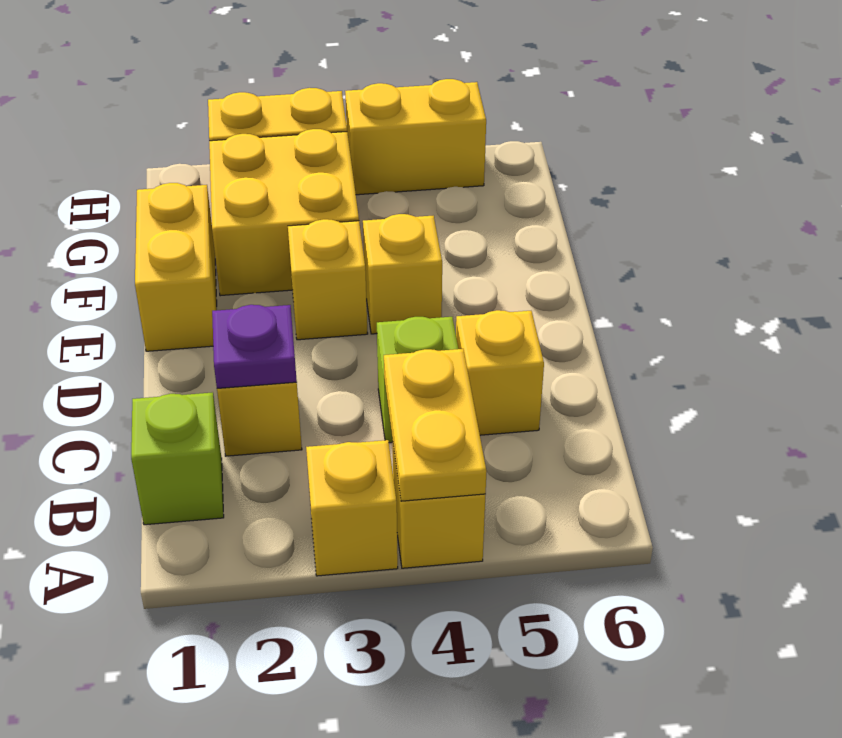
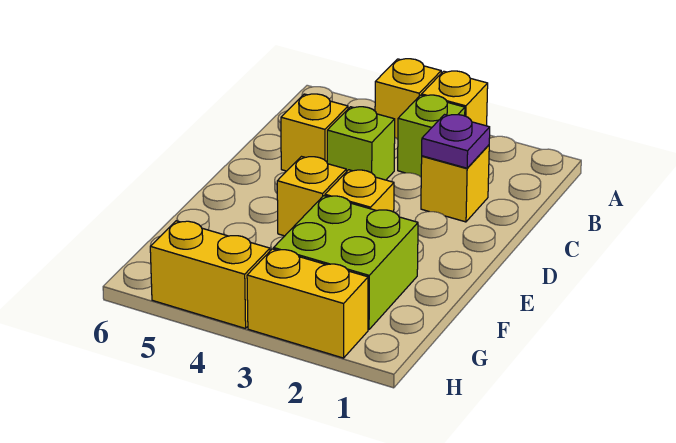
yellow plate A4:B4 level 2 -> none
lime brick B1 level 1 -> lime brick B3 level 1
yellow brick E1:F1 level 1 -> none
yellow brick F2:G3 level 1 -> lime brick F2:G3 level 1

